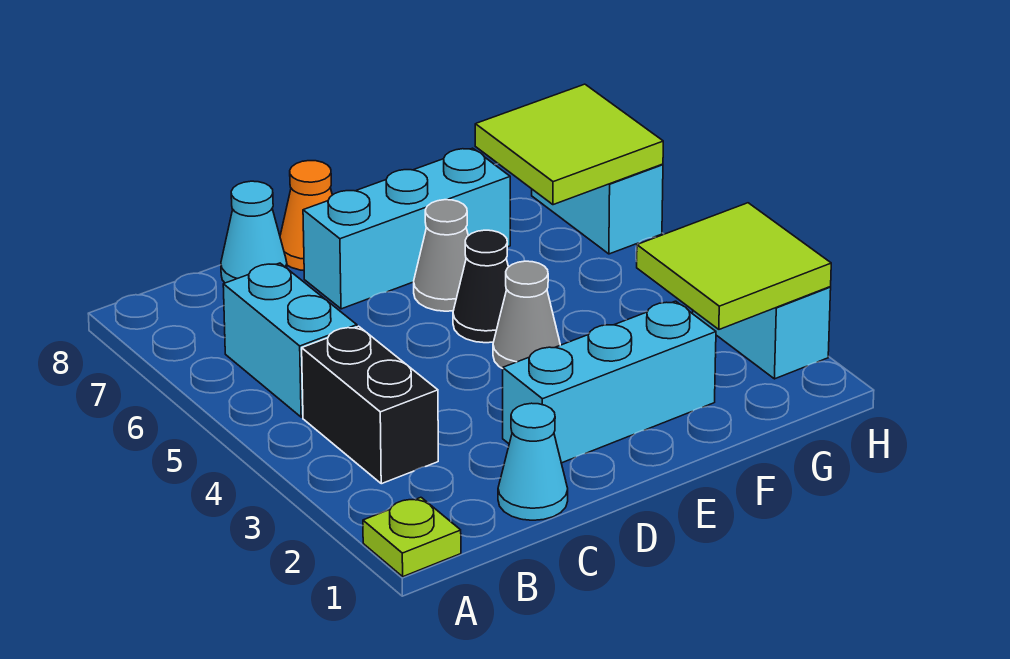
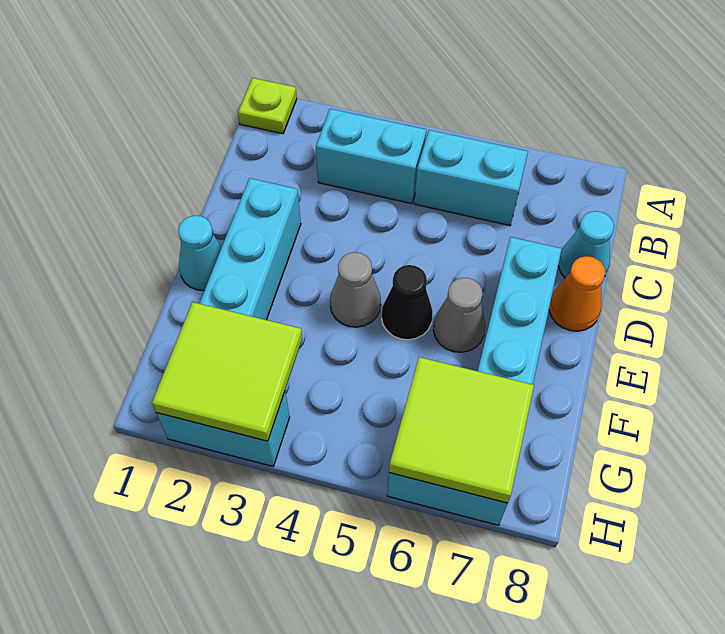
black brick B3:B4 level 1 -> cyan brick B3:B4 level 1
cyan cone C1 level 1 -> cyan cone E1 level 1

